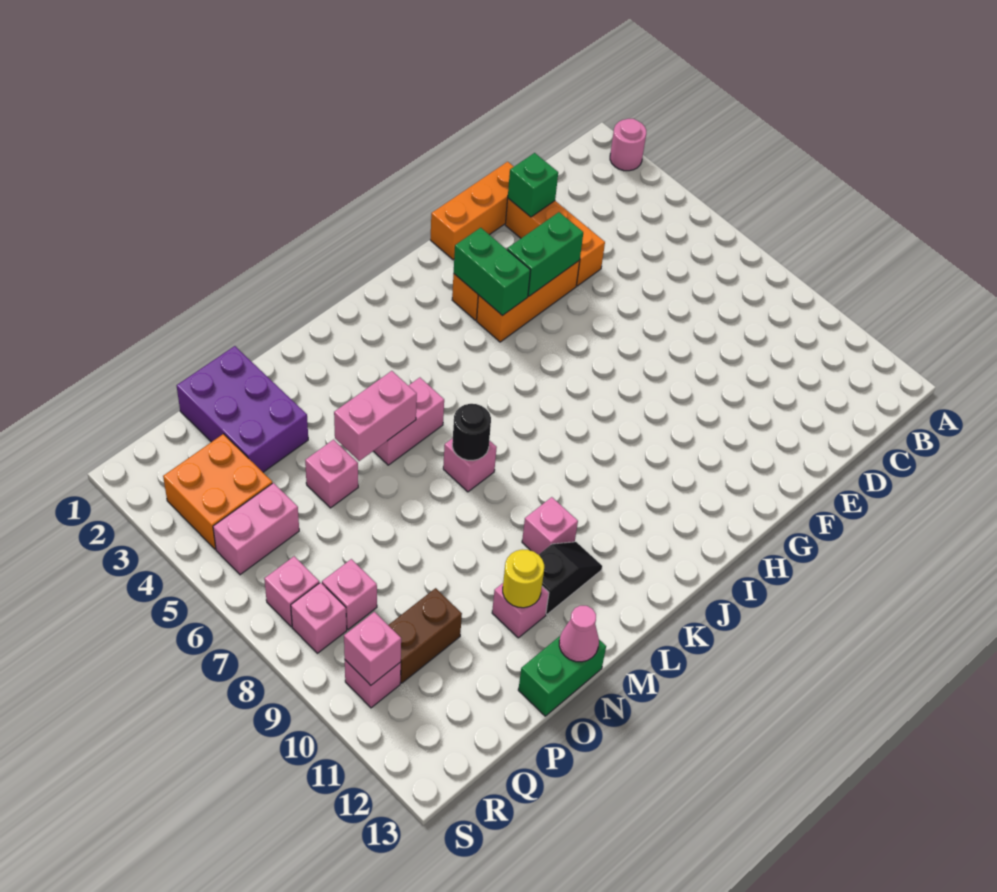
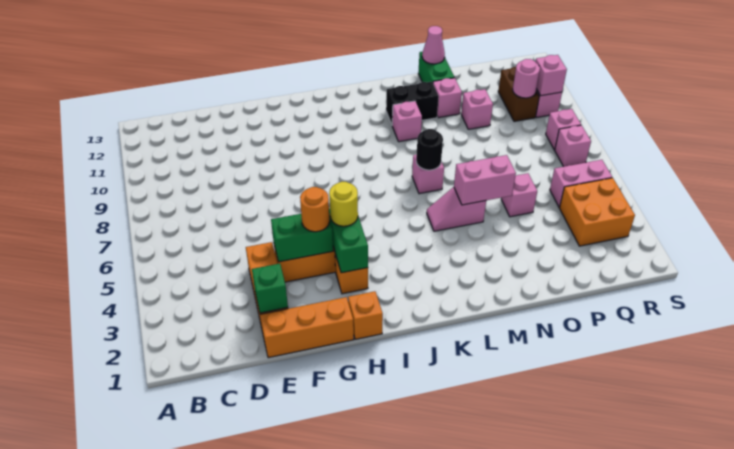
pink round brick A2 level 1 -> pink round brick Q10 level 2
none -> orange round brick G4 level 3
none -> orange brick H1 level 1
pink brick L5:M5 level 1 -> pink slope L5:M5 level 1 top M
black slope L11:M11 level 1 top M -> black brick L11:M11 level 1
yellow round brick N11 level 2 -> yellow round brick H4 level 3
green brick N13:O13 level 1 -> green brick N12:N13 level 1
purple brick O1:P3 level 1 -> none
brown brick P10:Q10 level 1 -> brown brick Q10:Q11 level 1
pink brick Q8 level 1 -> pink brick O10 level 1

